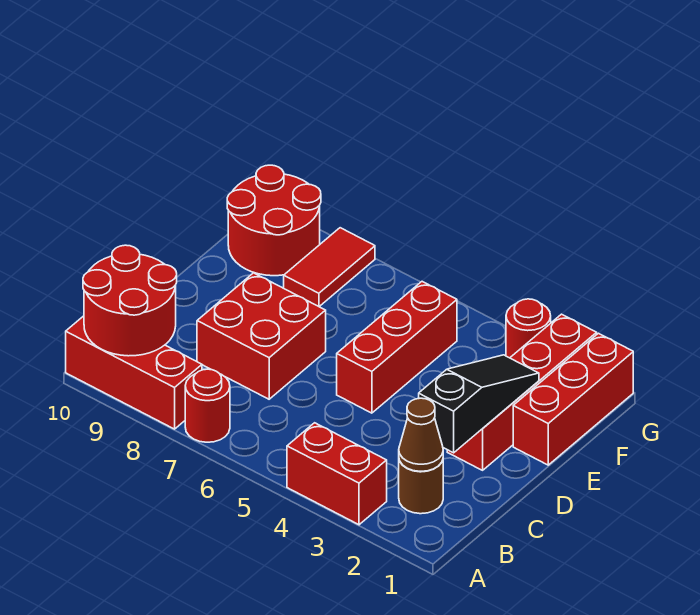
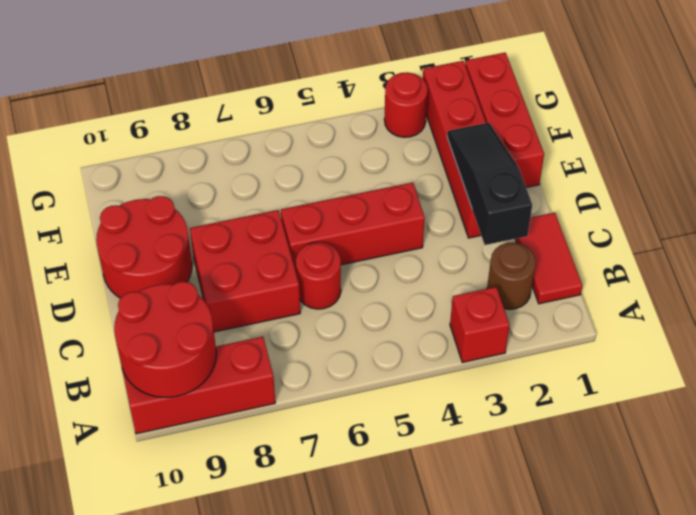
red brick A3:A4 level 1 -> red brick A3 level 1
red round brick A7 level 1 -> red round brick C6 level 1
brown cone B2 level 2 -> none
red brick D5:F5 level 1 -> red brick D4:D6 level 1
red tile F8:G8 level 1 -> red tile B1:C1 level 1
red round brick F9:G10 level 1 -> red round brick D9:E10 level 1

